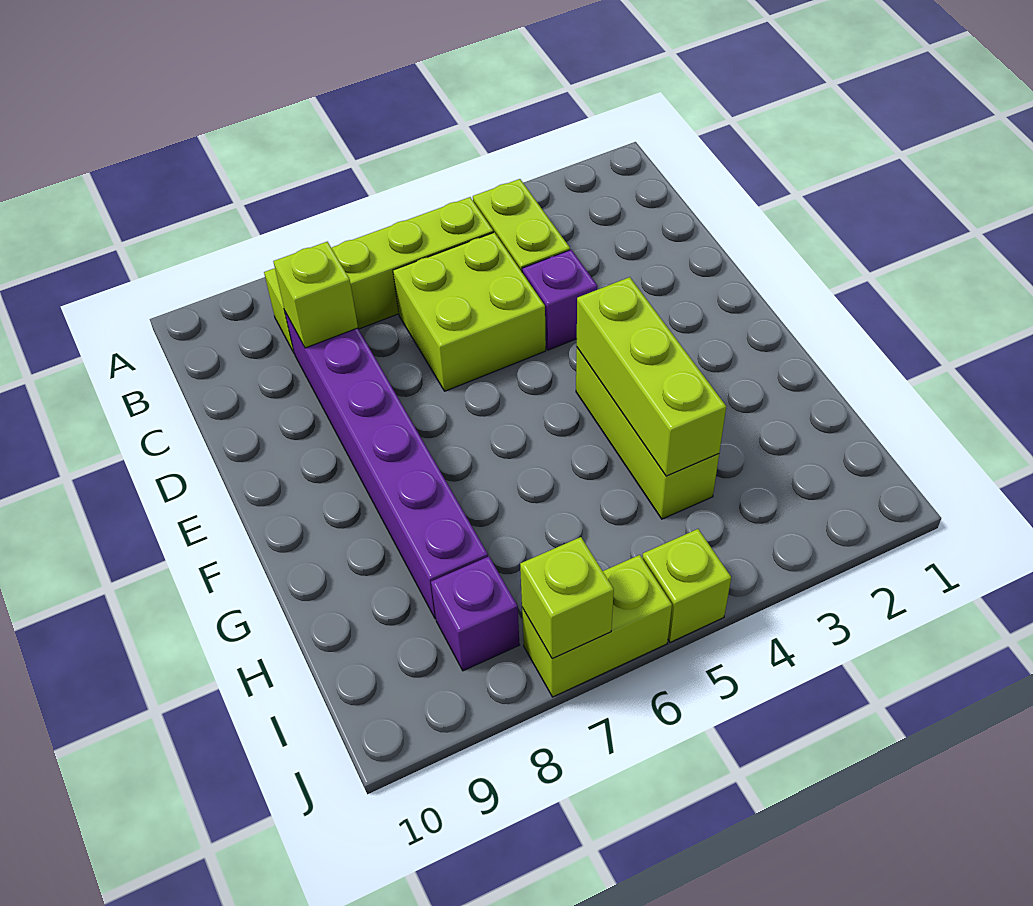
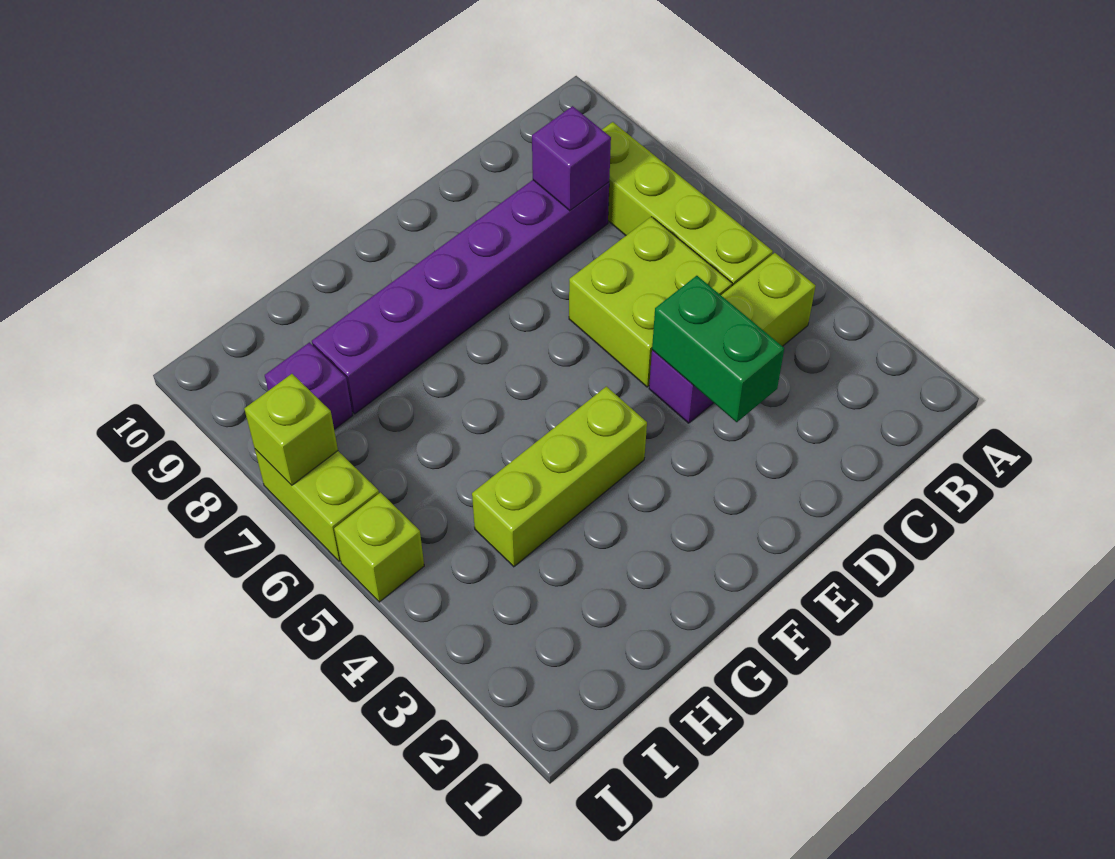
lime brick C8 level 2 -> purple brick C8 level 2
none -> green brick D3:D4 level 2
lime brick F4:H4 level 2 -> none

